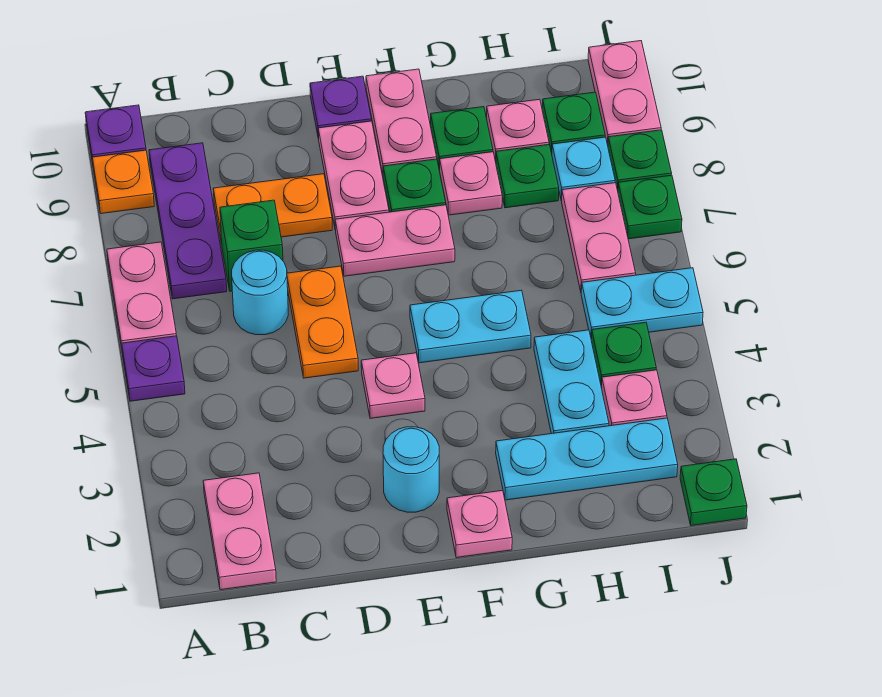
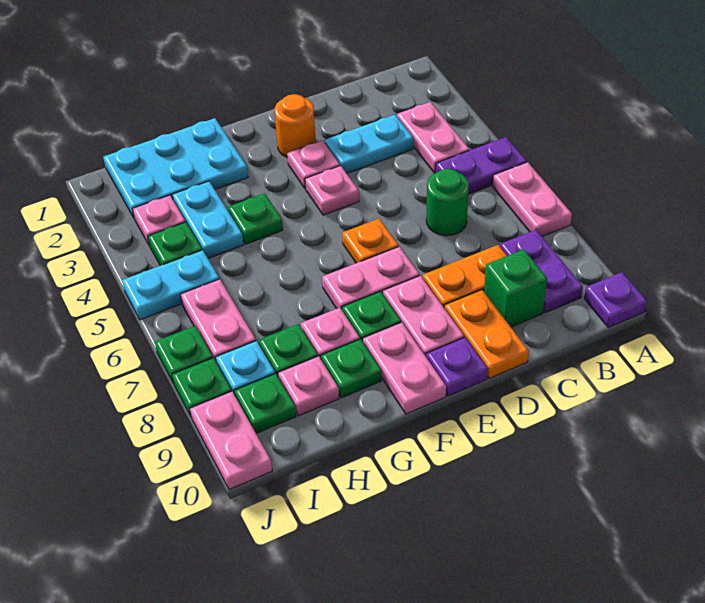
purple plate A5 level 1 -> purple plate A5:B5 level 1
orange plate A9 level 1 -> orange plate E6 level 1
pink plate B1:B2 level 1 -> pink plate B3:B4 level 1
purple plate B7:B9 level 1 -> purple plate B8:B9 level 1
cyan round brick C6 level 1 -> green round brick C6 level 1
green brick C7 level 1 -> green brick C9 level 1
orange plate D5:D6 level 1 -> orange plate D9:D10 level 1
cyan round brick E2 level 1 -> orange round brick E2 level 1
pink plate F1 level 1 -> pink plate E3 level 1
cyan plate F5:G5 level 1 -> cyan plate C3:D3 level 1
cyan plate G2:I2 level 1 -> cyan plate G1:I2 level 1
green plate J1 level 1 -> green plate G4 level 1

